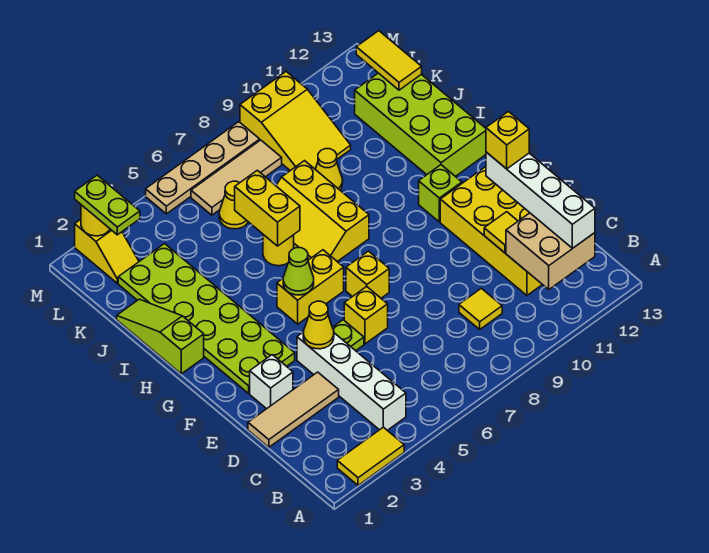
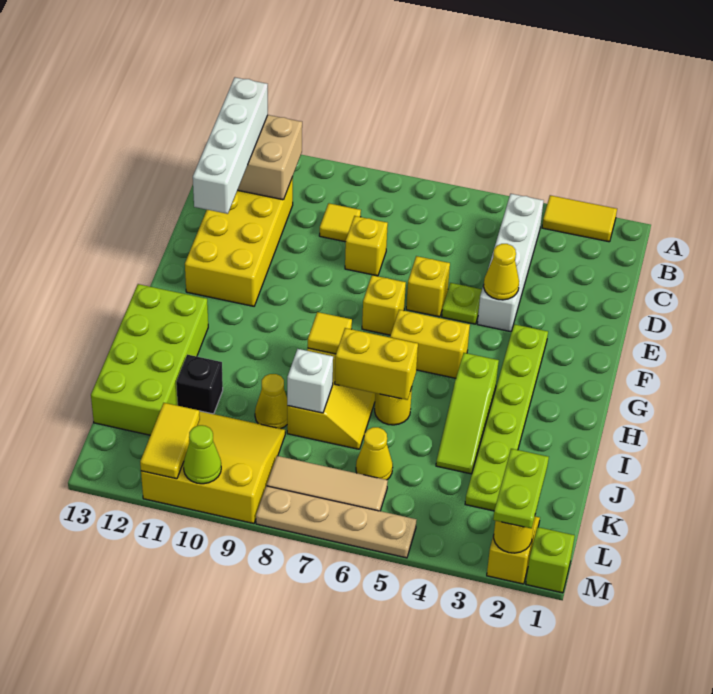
tan tile D1:D3 level 1 -> none
yellow tile D11 level 2 -> yellow tile H8 level 2
white brick E2 level 1 -> white brick J8 level 2
yellow brick E12 level 4 -> yellow brick D8 level 1
lime plate F2:K3 level 1 -> lime plate F3:K3 level 1
lime cone G5 level 2 -> lime cone M10 level 2
lime brick G11 level 1 -> lime brick M1 level 1
lime slope H1:J1 level 1 top H -> lime slope H4:J4 level 1 top H
yellow brick I6:J6 level 2 -> yellow brick I6:I7 level 2
none -> black brick J11 level 1
yellow slope K9:M10 level 1 top M -> yellow slope K9:M11 level 1 top M
yellow tile K13:L13 level 2 -> yellow tile L11:M11 level 2

